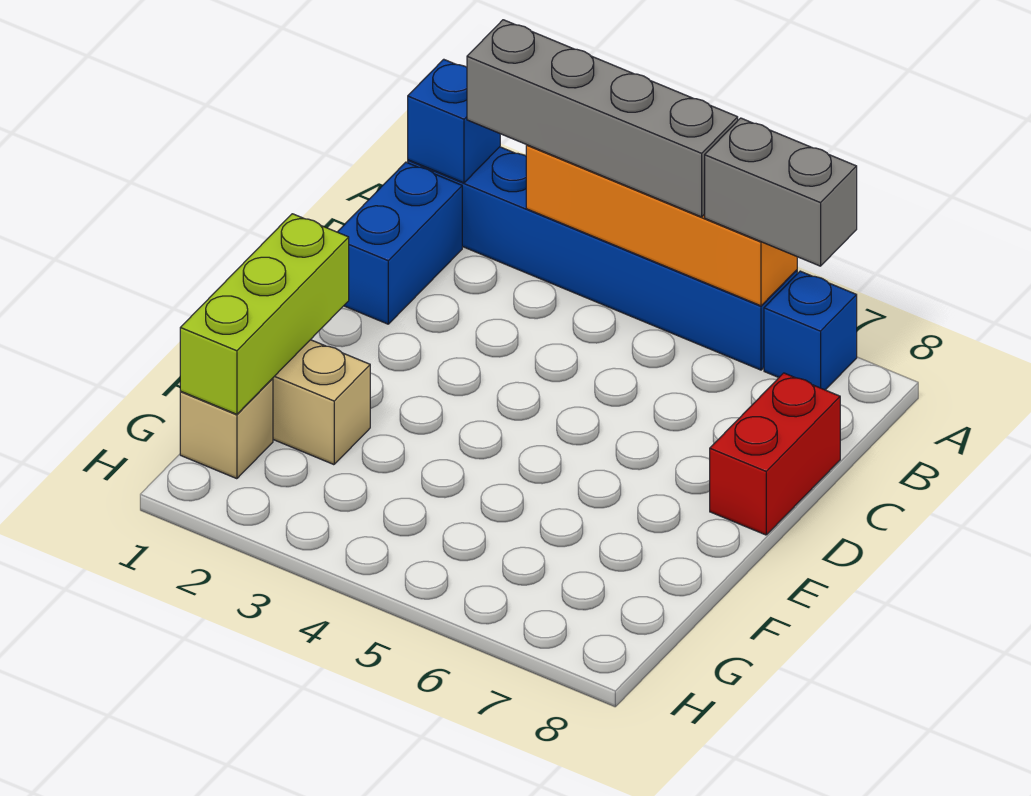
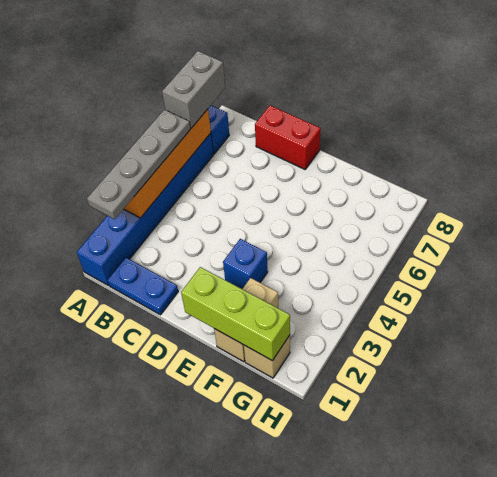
blue brick A1 level 2 -> blue brick E3 level 1
grey brick A2:A5 level 3 -> grey plate A2:A5 level 3
blue brick B1:C1 level 1 -> blue plate B1:C1 level 1

